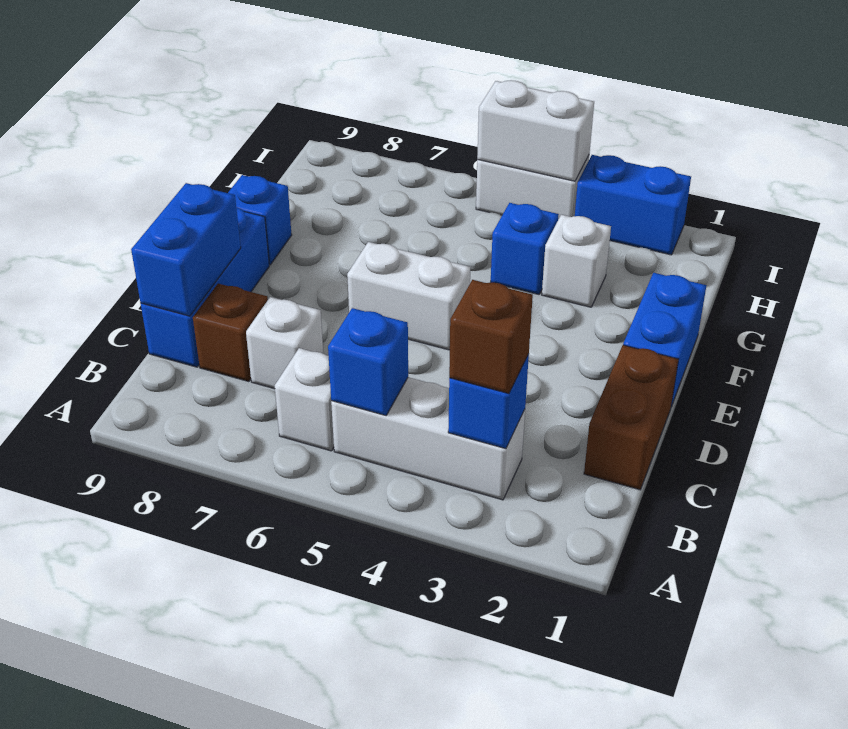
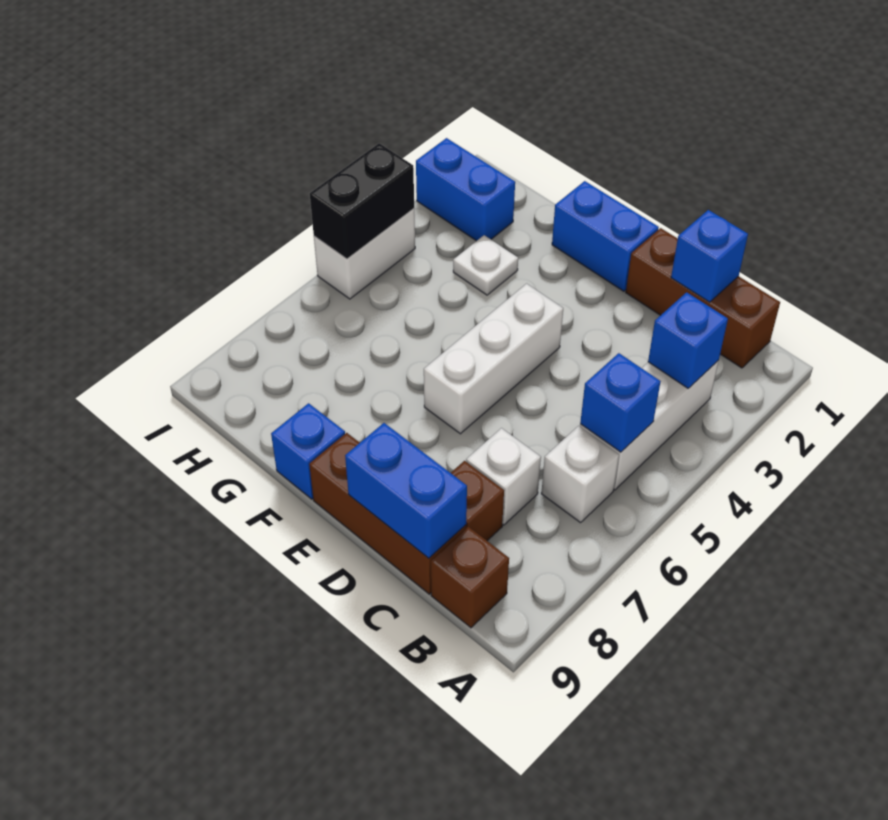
brown brick B3 level 3 -> brown brick B9 level 1
brown brick C1:D1 level 1 -> brown brick B1:D1 level 1
blue brick C9:E9 level 1 -> brown brick C9:E9 level 1
white brick E5:E6 level 1 -> white brick E4:E6 level 1
white brick G3 level 1 -> white plate G3 level 1
blue brick G4 level 1 -> blue brick C1 level 2
blue brick I2:I3 level 1 -> blue brick H2:I2 level 1
white brick I4:I5 level 2 -> black brick I4:I5 level 2

